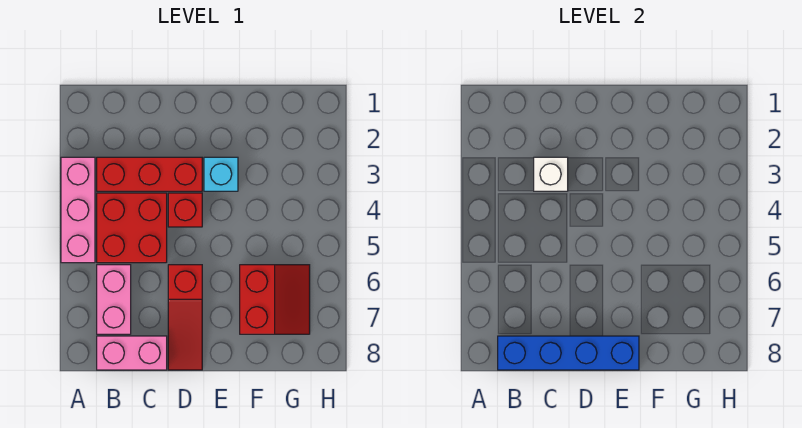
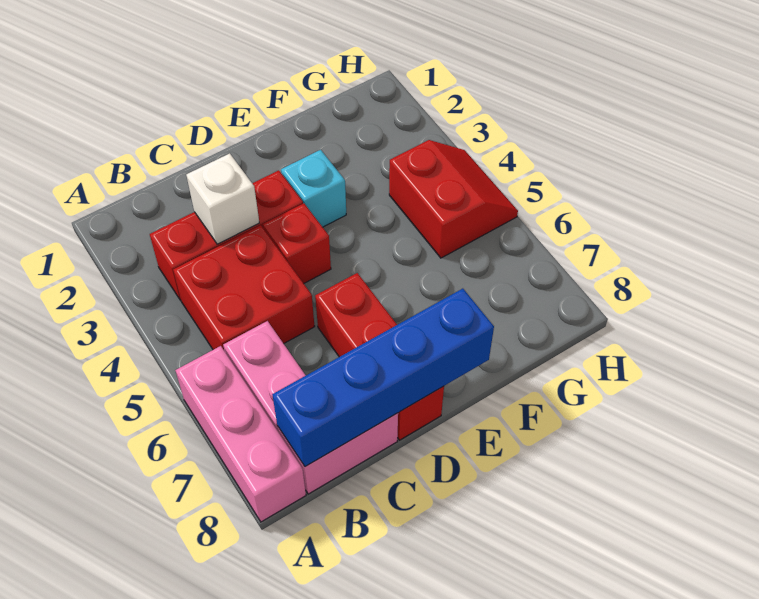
pink brick A3:A5 level 1 -> pink brick A6:A8 level 1
red slope D6:D8 level 1 top 6 -> red brick D6:D8 level 1
red slope F6:G7 level 1 top F -> red slope G4:H5 level 1 top G

